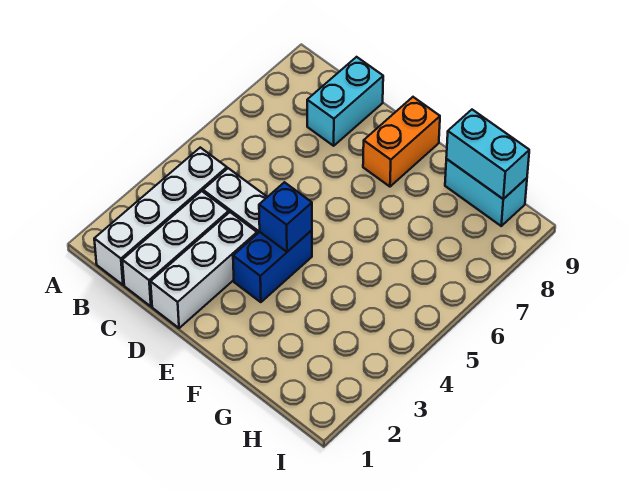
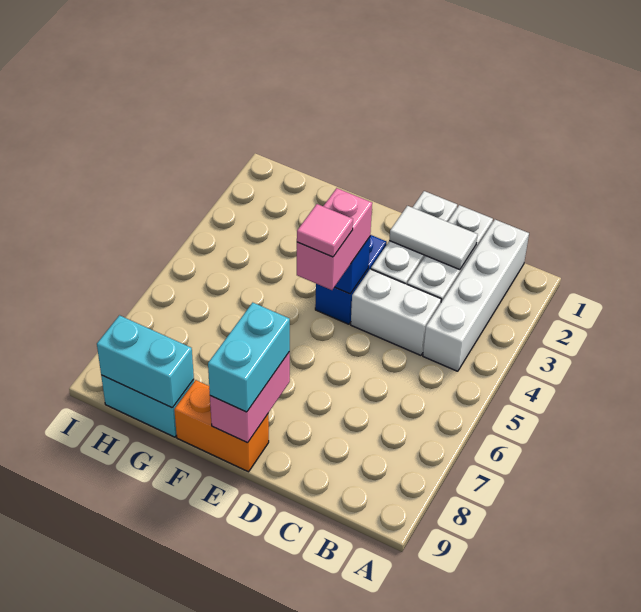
none -> white tile C2:D2 level 2
cyan brick C8:C9 level 1 -> cyan brick E8:E9 level 3
none -> pink brick E4:E5 level 3
none -> pink tile E5 level 4
orange brick E8:E9 level 1 -> orange brick E9:F9 level 1
none -> pink brick E8:E9 level 2

